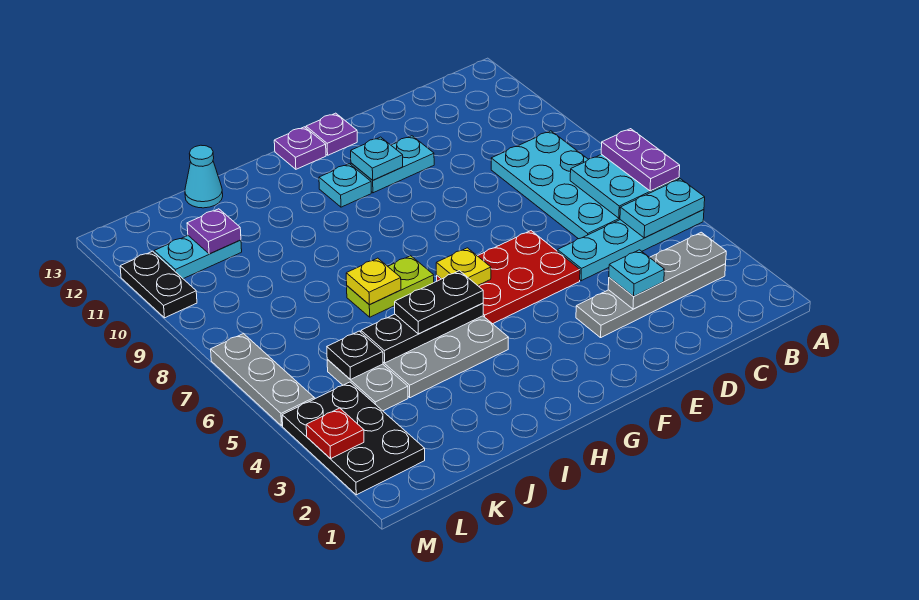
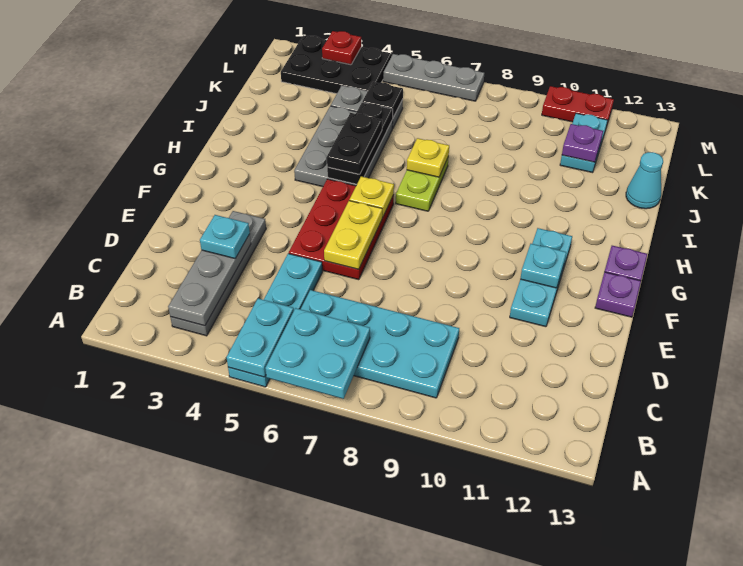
purple plate A6:A7 level 3 -> none
none -> yellow plate E6:F6 level 2
black plate M10:M11 level 1 -> red plate M10:M11 level 1

